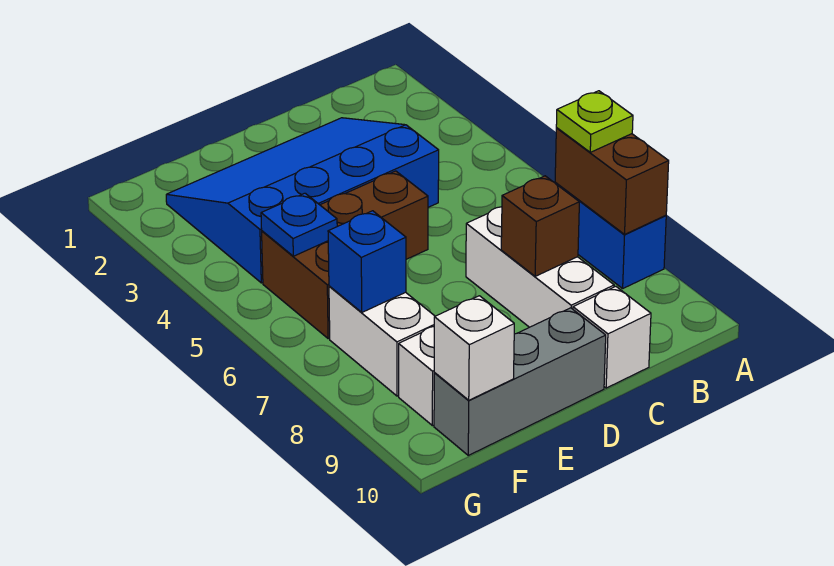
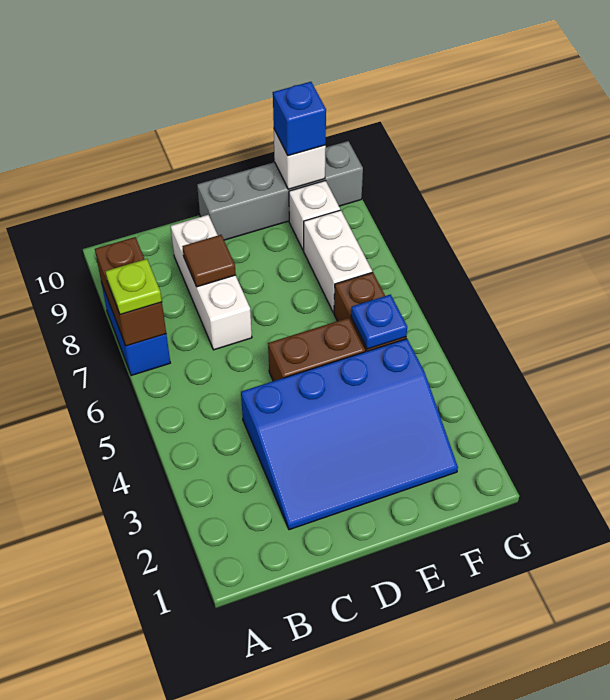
brown brick C8 level 2 -> brown tile C8 level 2
white brick C10 level 1 -> none
grey brick D10:F10 level 1 -> grey brick D10:G10 level 1
blue brick F7 level 2 -> blue brick F10 level 3

